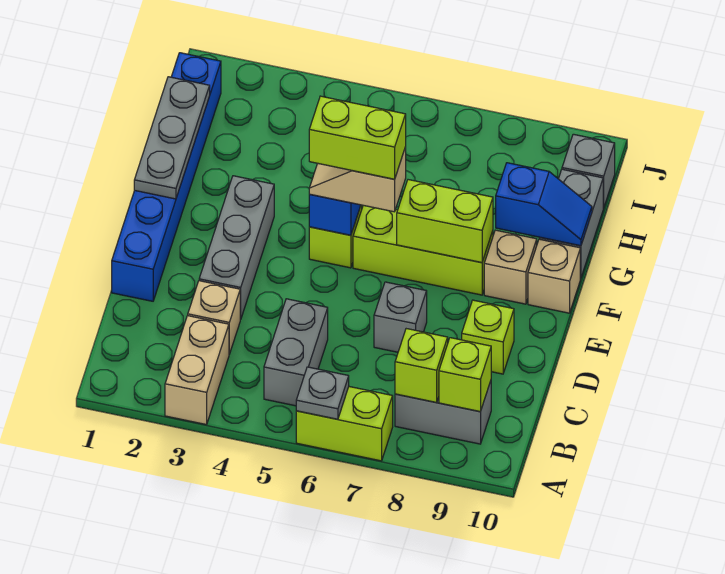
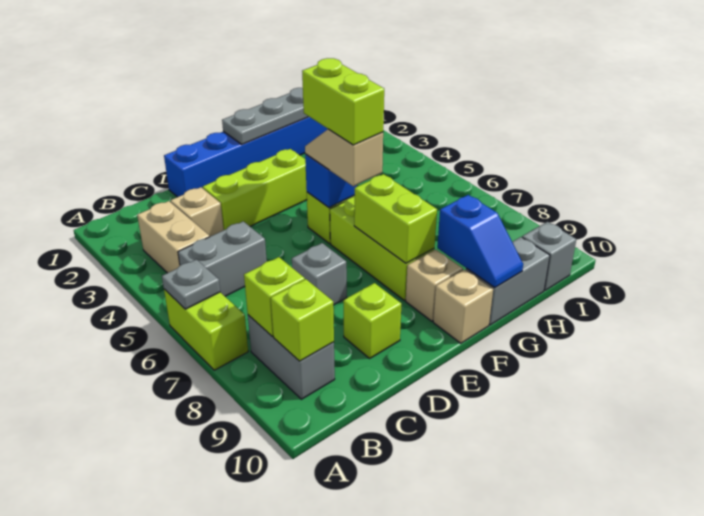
tan brick A3:B3 level 1 -> tan brick B3:B4 level 1
grey brick D3:F3 level 1 -> lime brick D3:F3 level 1

